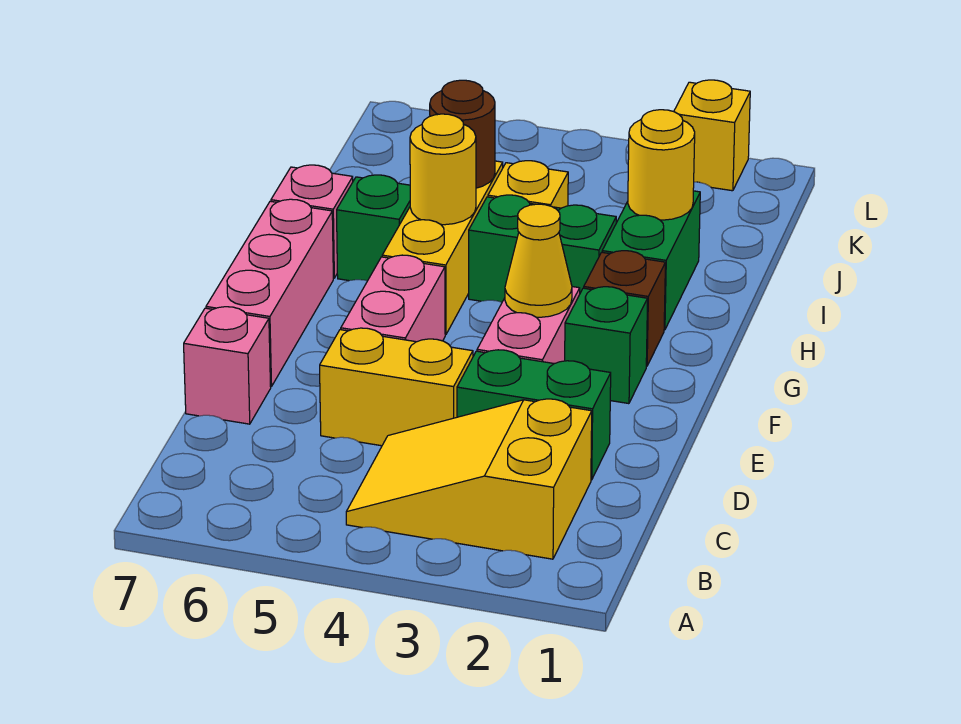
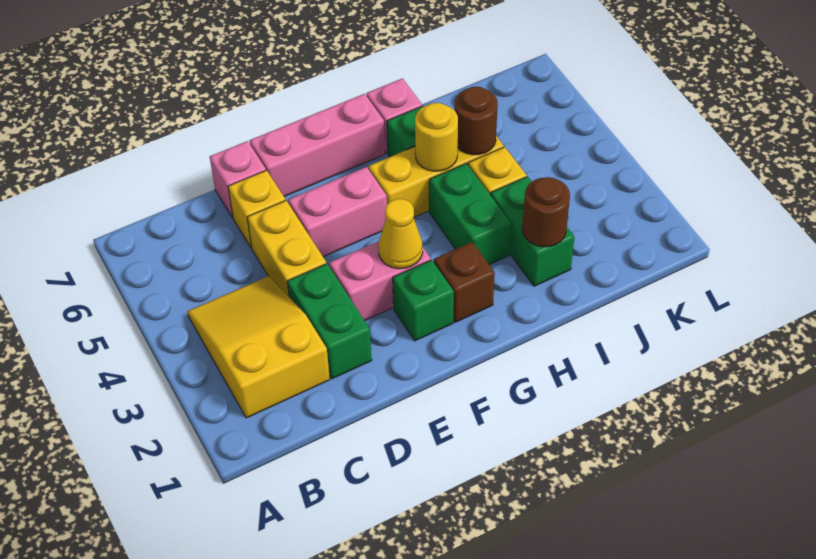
green brick H2:I2 level 1 -> green brick I2:I3 level 1
yellow round brick I2 level 2 -> brown round brick I2 level 2
yellow brick L2 level 1 -> yellow brick D6 level 1

